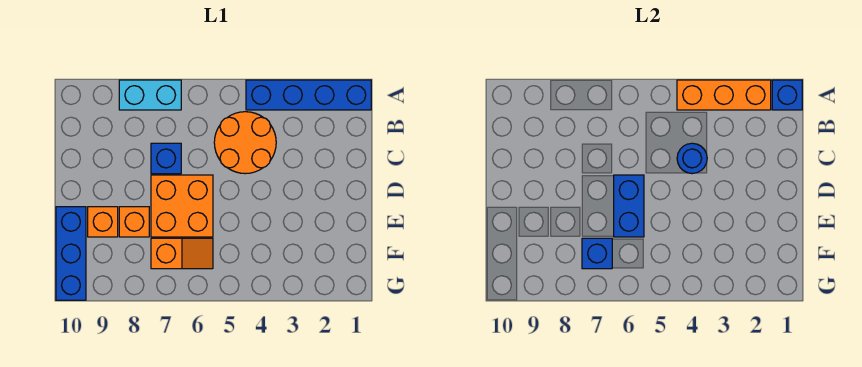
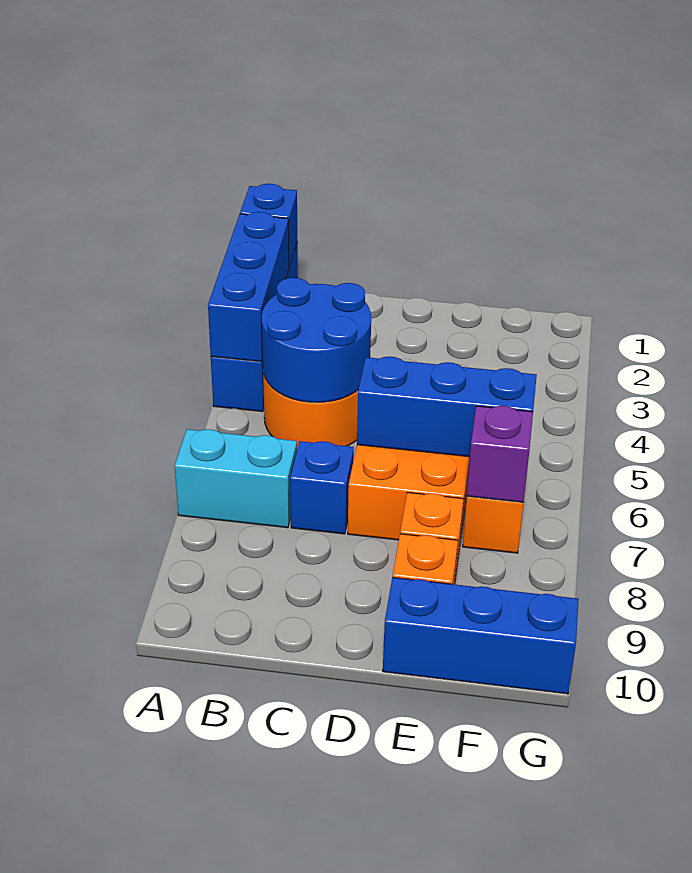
orange brick A2:A4 level 2 -> blue brick A2:A4 level 2
cyan brick A7:A8 level 1 -> cyan brick A7:B7 level 1
blue round brick C4 level 2 -> blue round brick B4:C5 level 2
blue brick D6:E6 level 2 -> blue brick D6:F6 level 2
blue brick F7 level 2 -> purple brick F7 level 2

